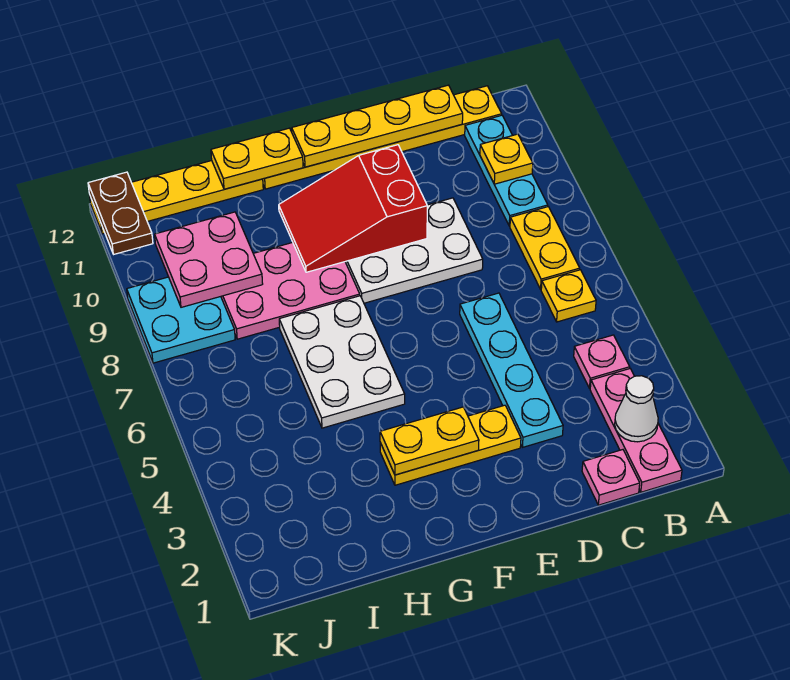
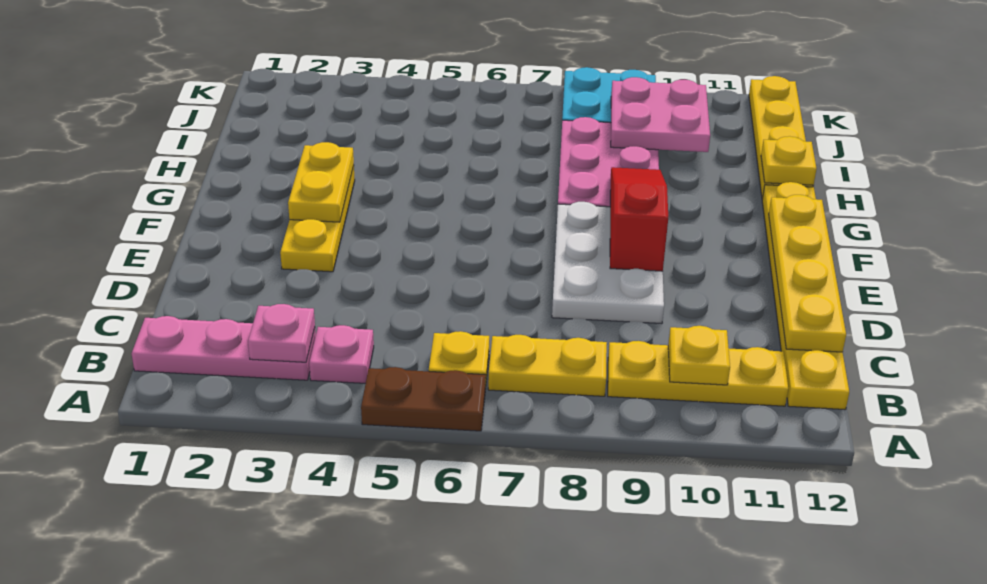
white cone B2 level 2 -> none
cyan plate B9:B11 level 1 -> yellow plate B9:B11 level 1
pink plate C1 level 1 -> pink plate B3 level 2
cyan plate D3:D6 level 1 -> none
red slope E9:G10 level 2 top E -> red slope E9:G9 level 2 top E
white plate G5:H7 level 1 -> none
yellow plate G12:H12 level 2 -> yellow plate H12 level 2
brown plate K11:K12 level 2 -> brown plate A5:A6 level 1

